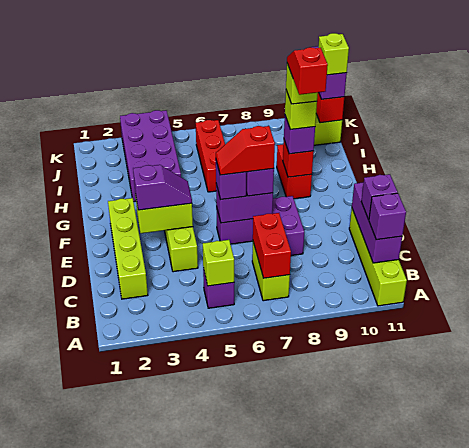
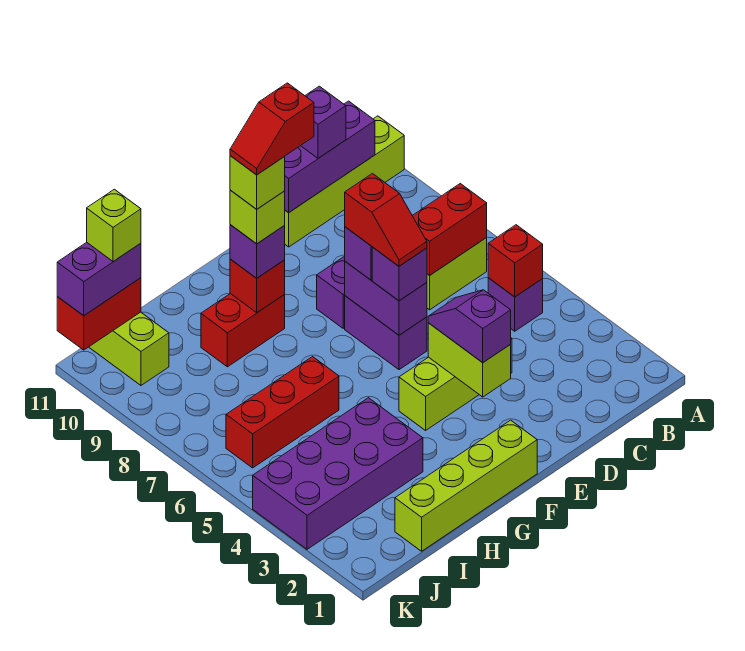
lime brick B5 level 2 -> red brick B5 level 2
purple brick B11 level 3 -> none
lime brick C2:F2 level 1 -> lime brick F1:I1 level 1

